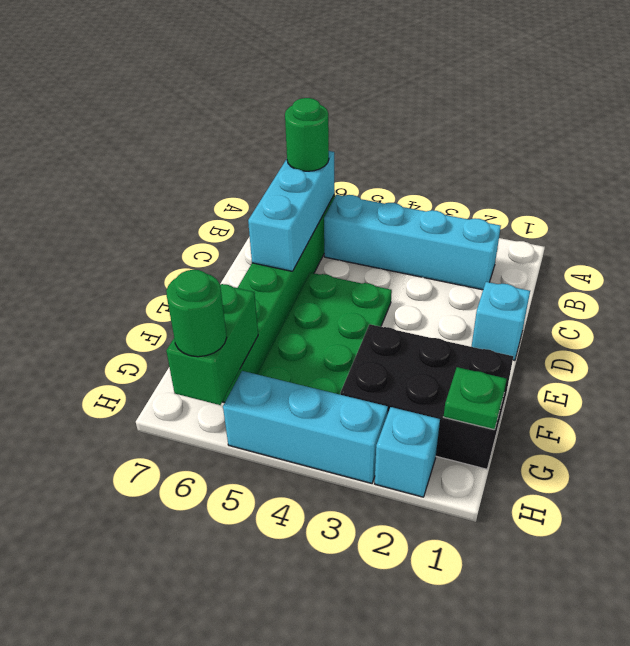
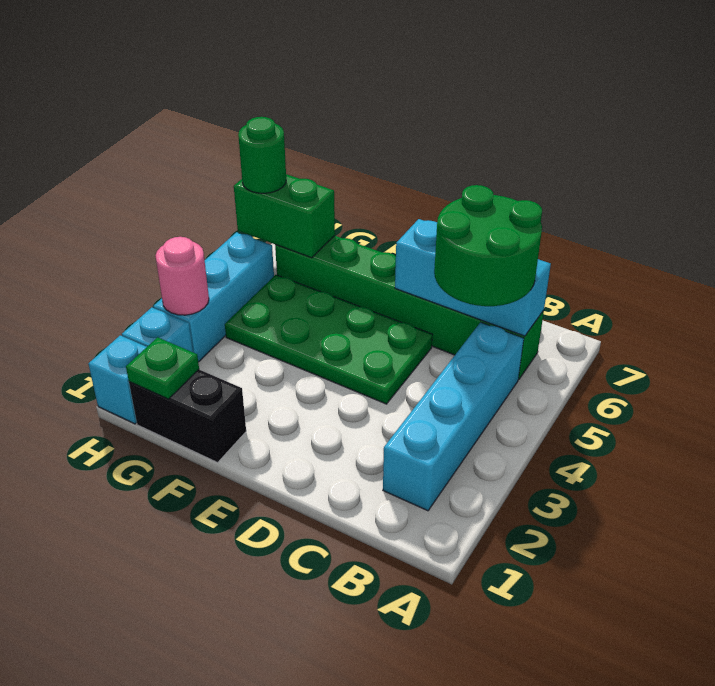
green round brick B6 level 3 -> green round brick B5:C6 level 3
cyan brick D1 level 1 -> cyan brick H1 level 1
black brick F1:G3 level 1 -> black brick F1:G1 level 1
none -> pink round brick H3 level 2

